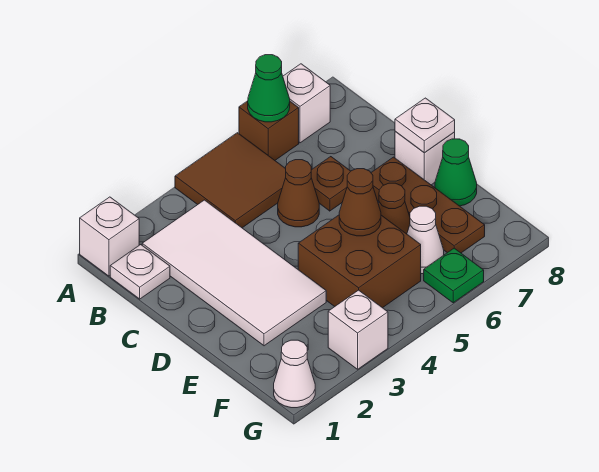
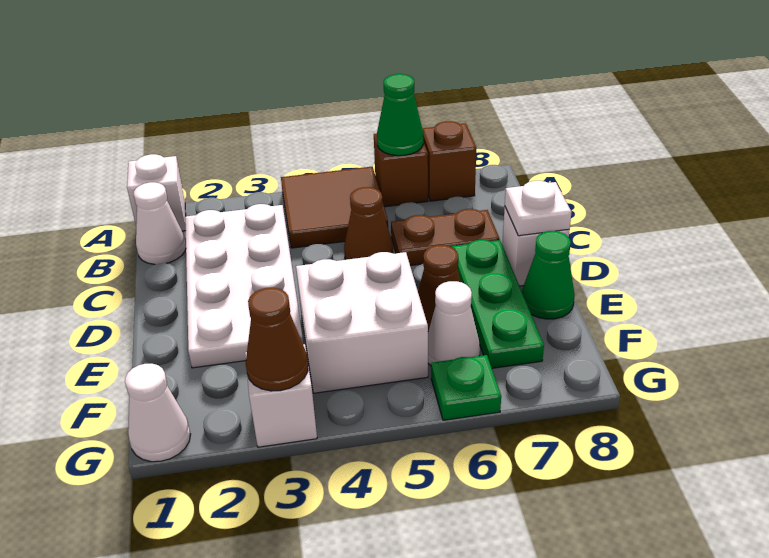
white brick A7 level 1 -> brown brick A7 level 1
white plate B1 level 1 -> white cone B1 level 1
white tile B2:E3 level 1 -> white plate B2:E3 level 1
brown plate C6 level 1 -> brown plate C6:C7 level 1
brown plate D7:F7 level 1 -> green plate D7:F7 level 1
brown brick E4:F5 level 1 -> white brick E4:F5 level 1
brown cone E5 level 2 -> brown cone G3 level 2

